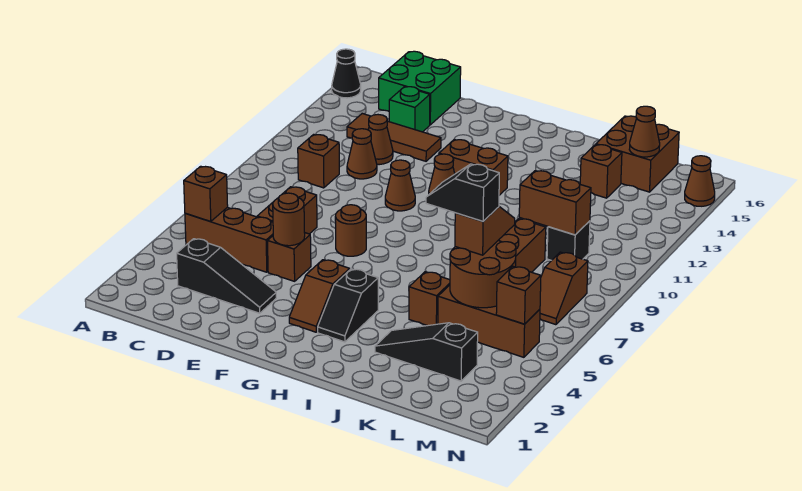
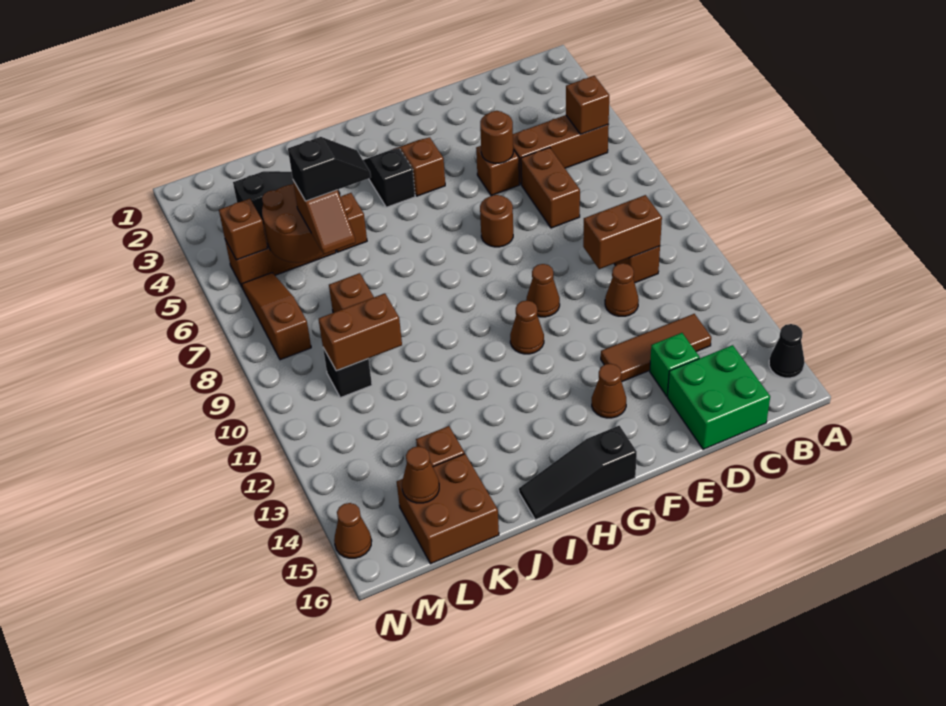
black slope C3:E3 level 1 top C -> black slope G16:I16 level 1 top G
brown cone D12 level 1 -> brown cone F14 level 1
brown brick G12:H12 level 1 -> brown brick C10:D10 level 2
brown slope M7:M8 level 1 top 8 -> brown slope M6:M8 level 1 top 8

